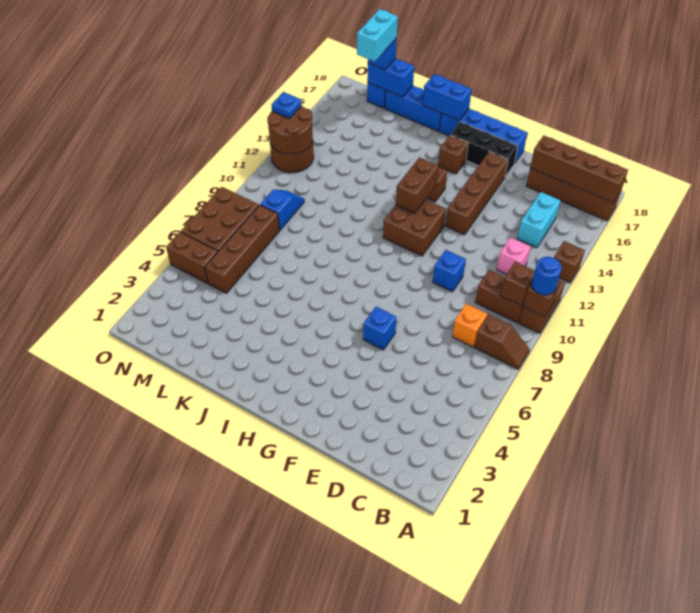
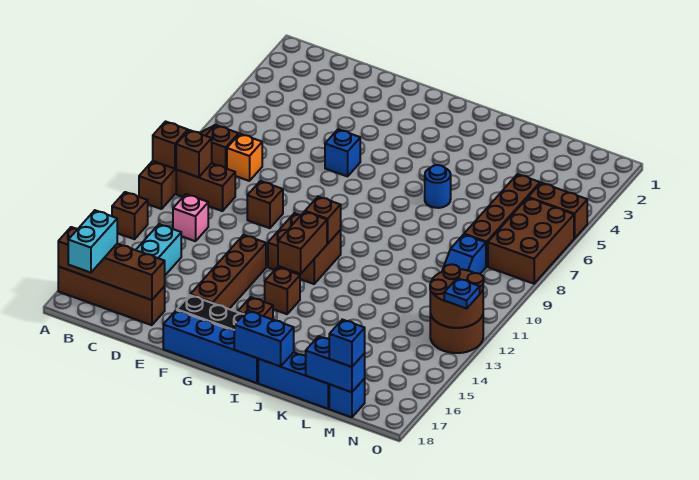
blue round brick A10 level 3 -> blue round brick J6 level 1
blue brick E10 level 1 -> brown brick E10 level 1
none -> brown brick H11 level 2
cyan brick M17:M18 level 4 -> cyan brick B17:B18 level 3

